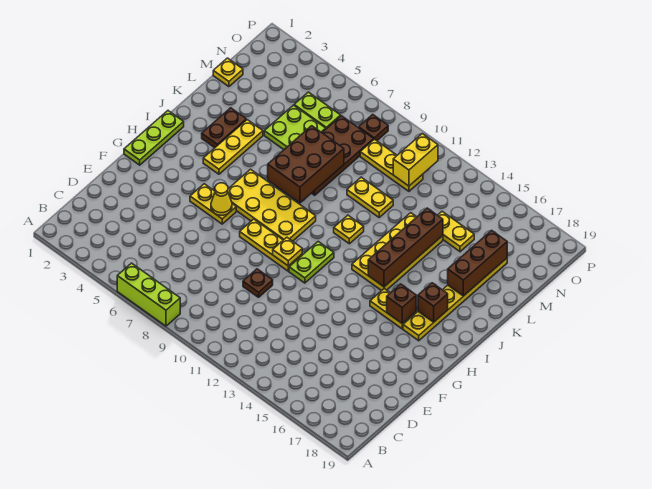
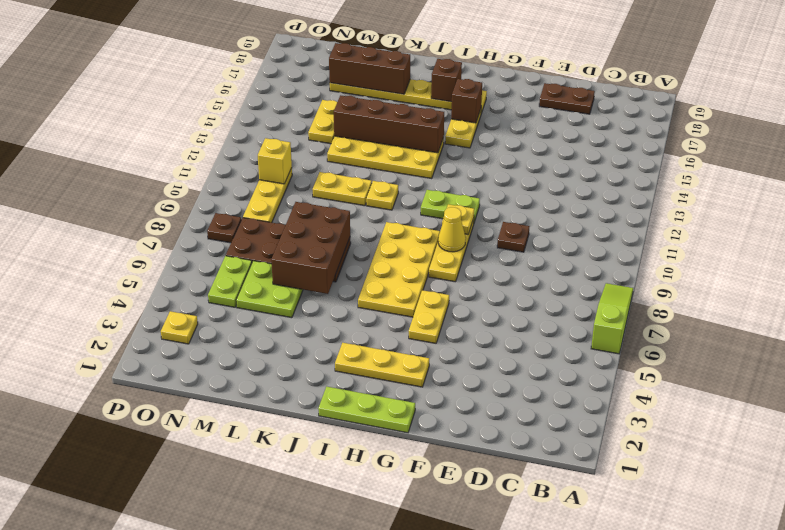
lime brick A6:A8 level 1 -> lime slope A6:A8 level 1 top 6
yellow cone G6 level 2 -> yellow cone G9 level 2
yellow plate I4:K4 level 1 -> yellow plate G3:I3 level 1
brown plate J3:K3 level 1 -> brown plate D18:E18 level 1
brown brick J7:L8 level 2 -> brown brick K6:L8 level 2
yellow plate L10:L11 level 1 -> yellow plate K11:L11 level 1
yellow plate M1 level 1 -> yellow plate O3 level 1
yellow brick N11:O11 level 2 -> yellow brick N11 level 2

